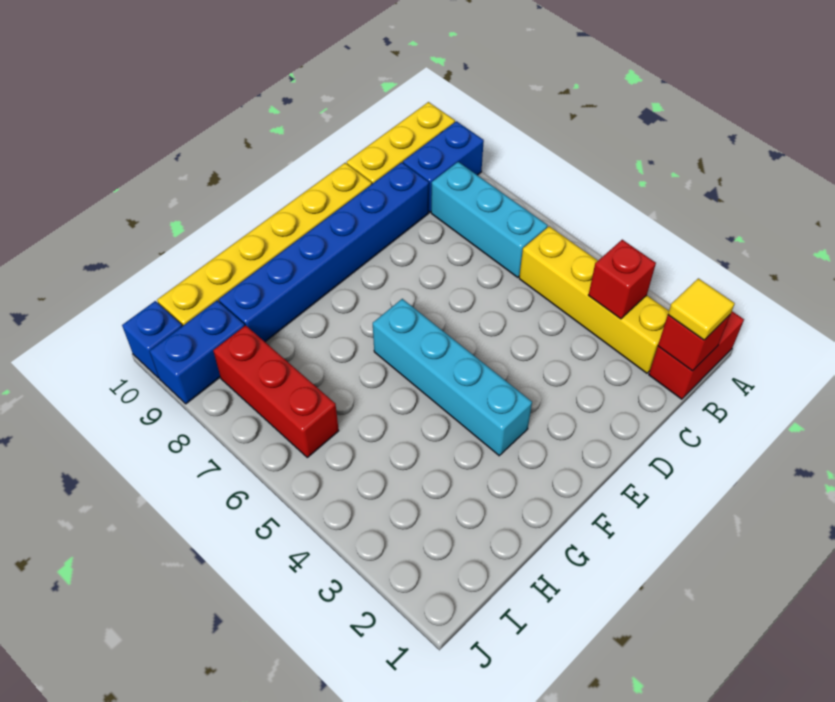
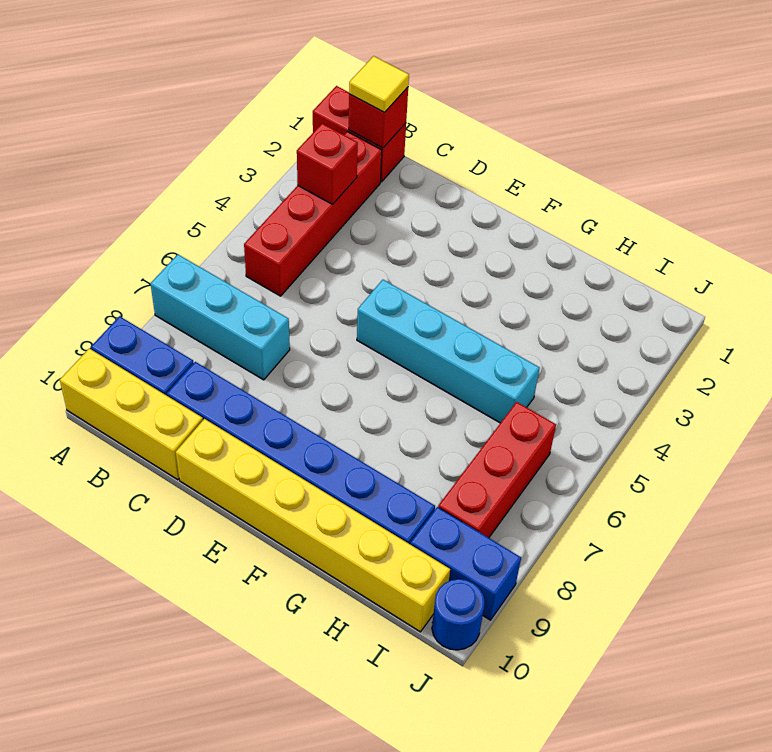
yellow brick B2:B5 level 1 -> red brick B2:B5 level 1
cyan brick B6:B8 level 1 -> cyan brick A7:C7 level 1
cyan brick F3:F6 level 1 -> cyan brick E5:H5 level 1
blue brick J10 level 1 -> blue round brick J10 level 1

